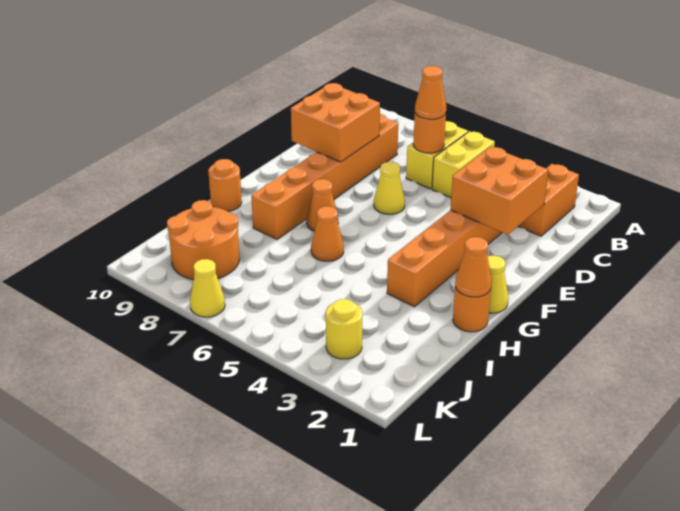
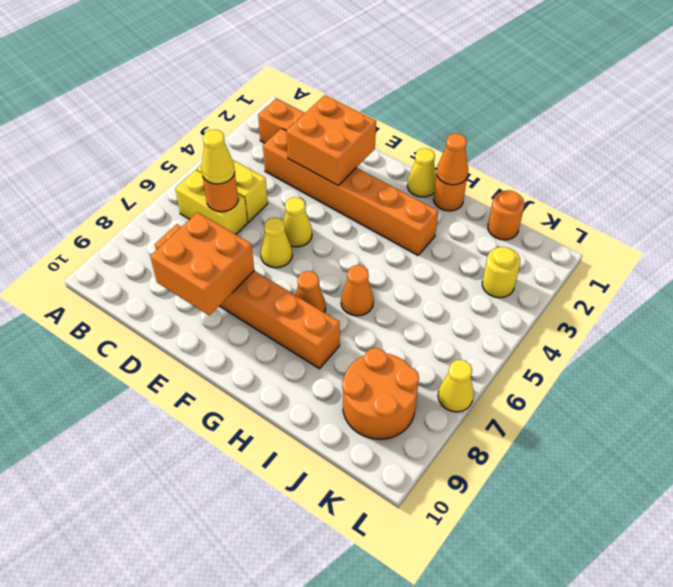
orange cone C6 level 3 -> yellow cone C6 level 3
none -> yellow cone E5 level 1
orange round brick H10 level 1 -> orange round brick J1 level 1

